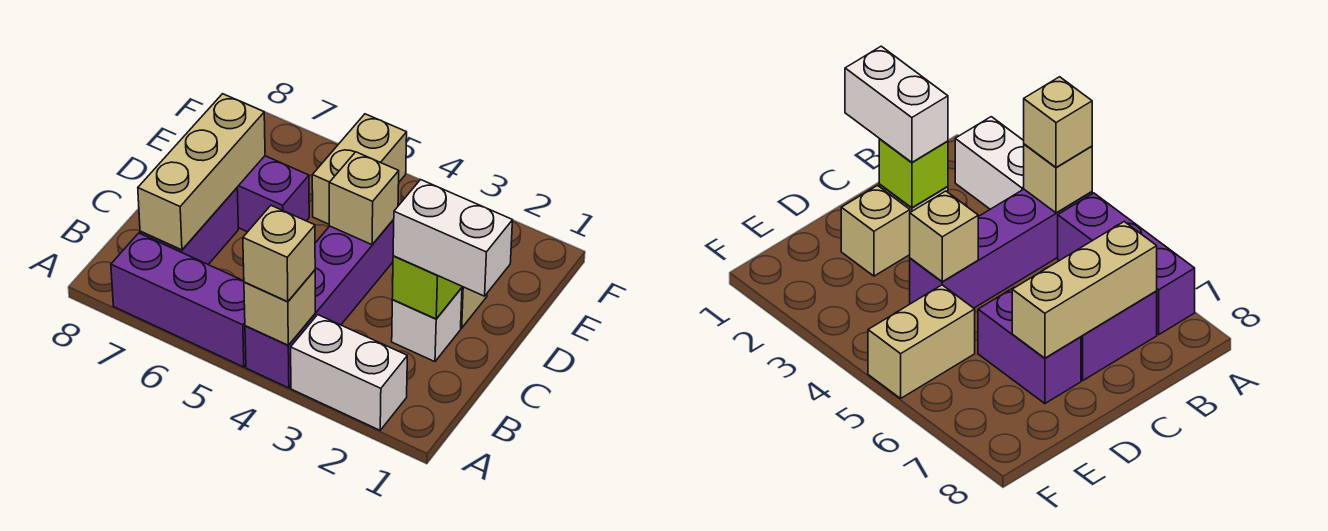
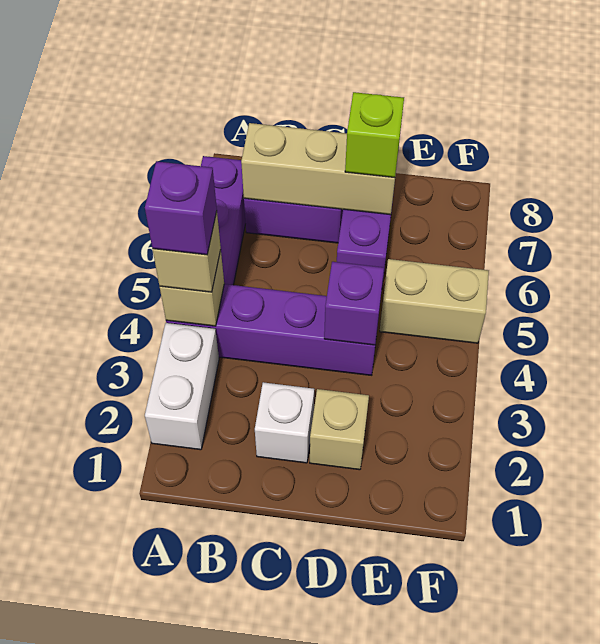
none -> purple brick A4 level 4
white brick C1:C2 level 3 -> none
lime brick C2 level 2 -> lime brick D7 level 3
tan brick D4 level 2 -> purple brick D4 level 2

